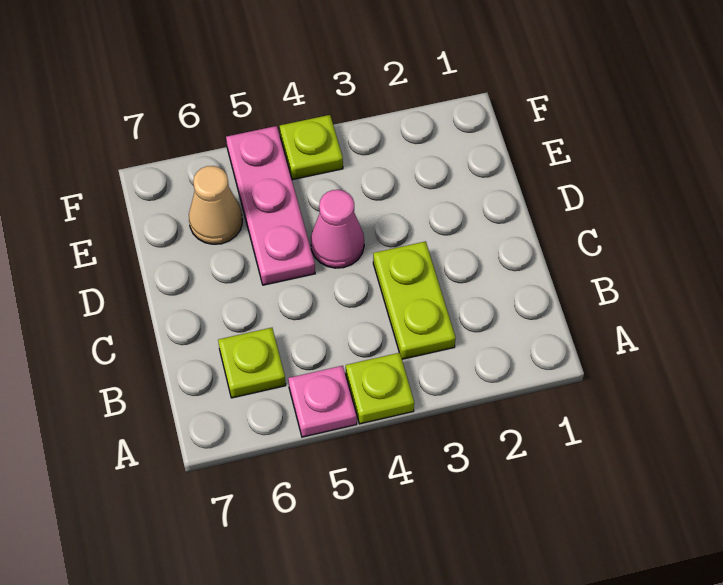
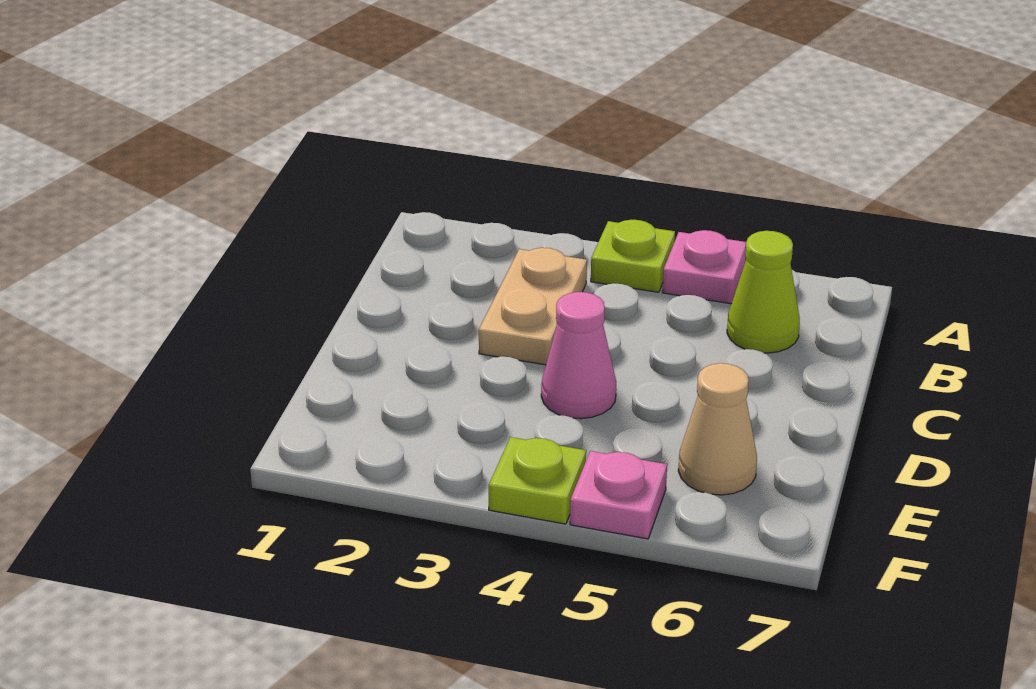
lime plate B3:C3 level 1 -> tan plate B3:C3 level 1
lime plate B6 level 1 -> lime cone B6 level 1
pink plate D5:F5 level 1 -> pink plate F5 level 1

